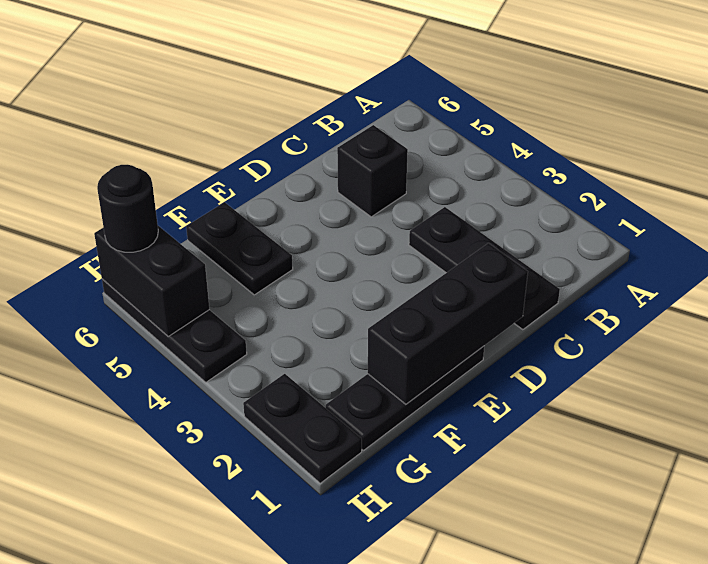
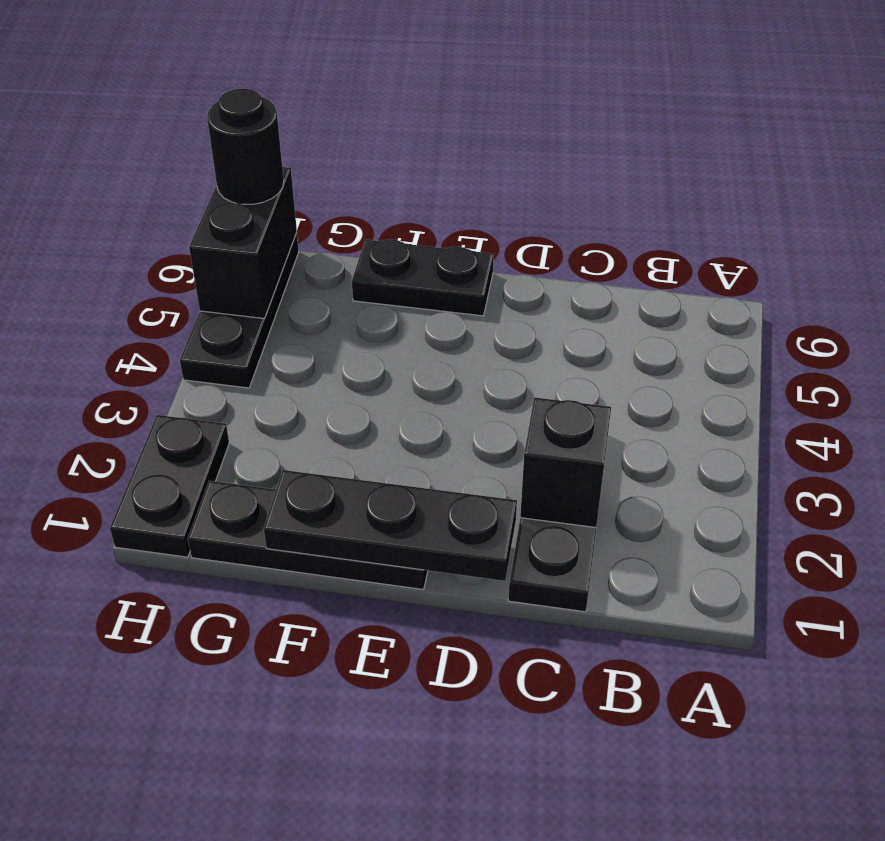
black brick C5 level 1 -> black brick C2 level 2
black brick D1:F1 level 2 -> black plate D1:F1 level 2
black plate F5:F6 level 1 -> black plate E6:F6 level 1

